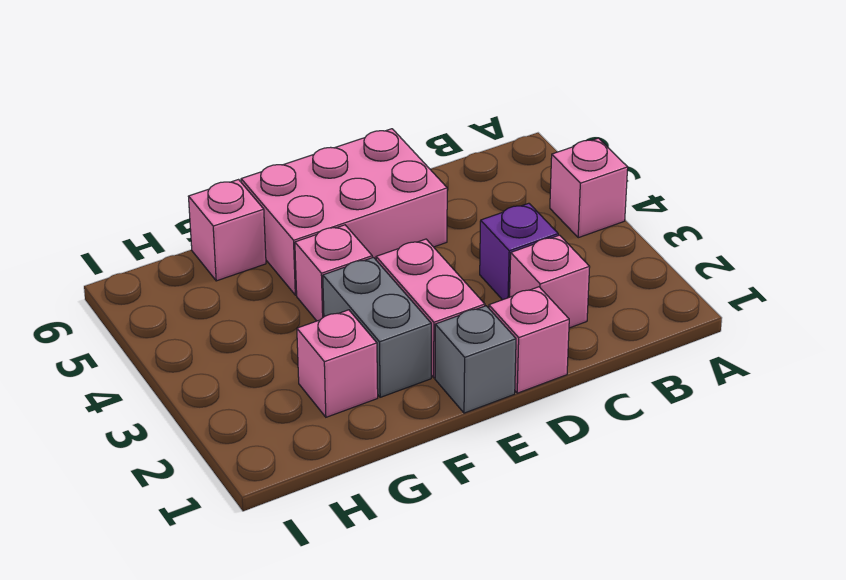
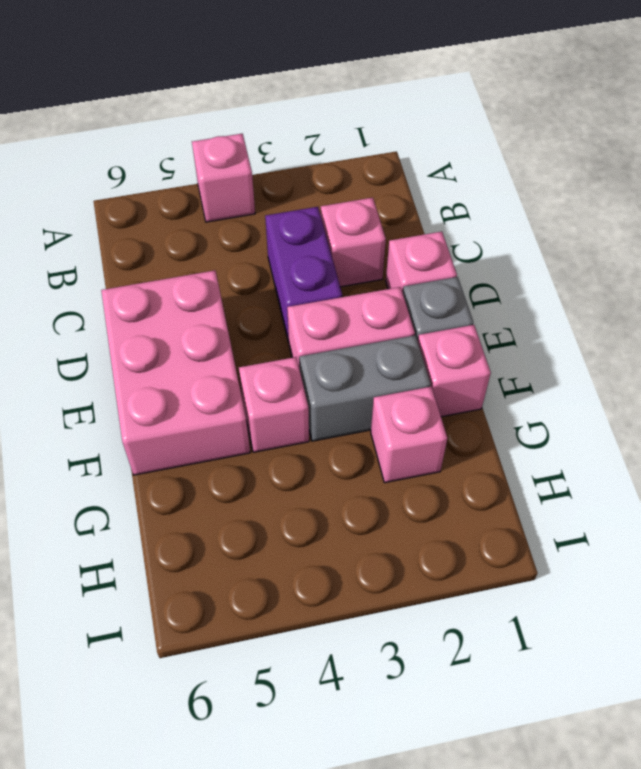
purple brick C3 level 1 -> purple brick C3:D3 level 1
pink brick G6 level 1 -> pink brick F1 level 1

